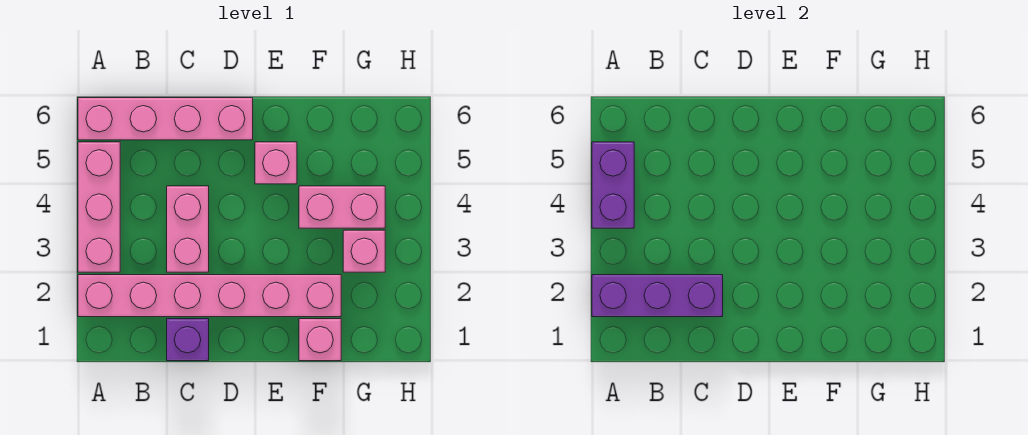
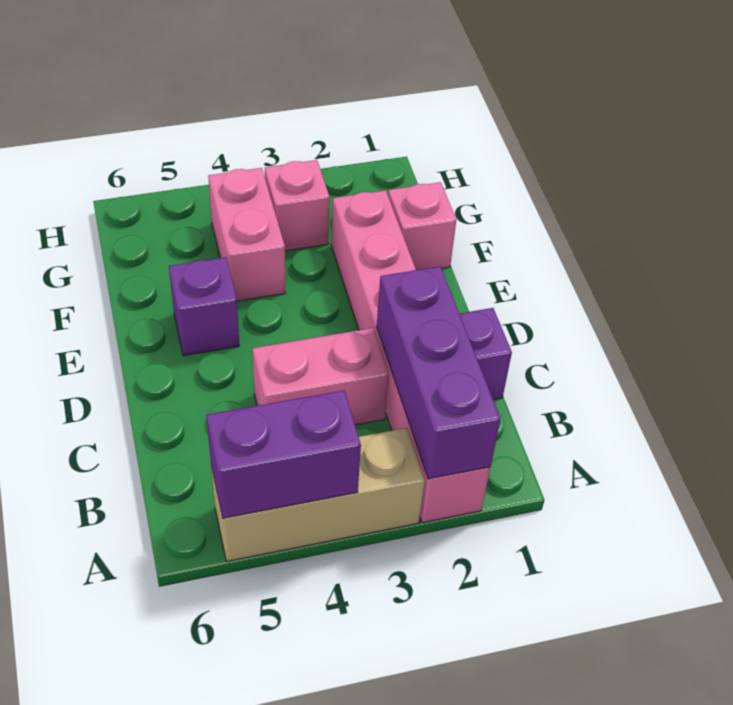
pink brick A3:A5 level 1 -> tan brick A3:A5 level 1
pink brick A6:D6 level 1 -> none
pink brick E5 level 1 -> purple brick E5 level 1

